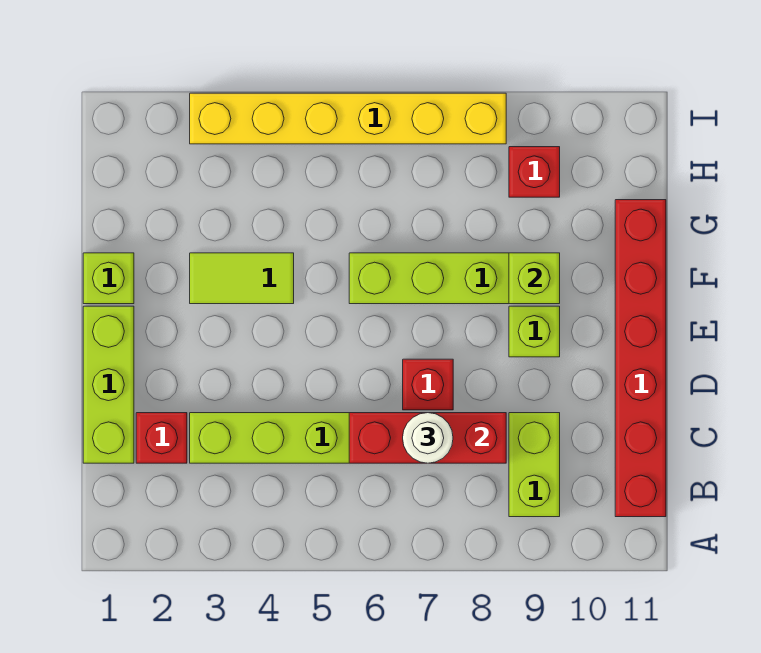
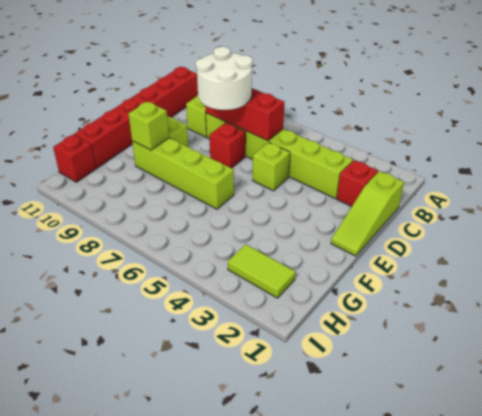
lime brick C1:E1 level 1 -> lime slope C1:E1 level 1 top C
white round brick C7 level 3 -> white round brick C7:D8 level 3
lime brick F1 level 1 -> lime brick D5 level 1
lime tile F3:F4 level 1 -> lime tile H2:H3 level 1
red brick H9 level 1 -> red brick H11 level 1
yellow brick I3:I8 level 1 -> none

